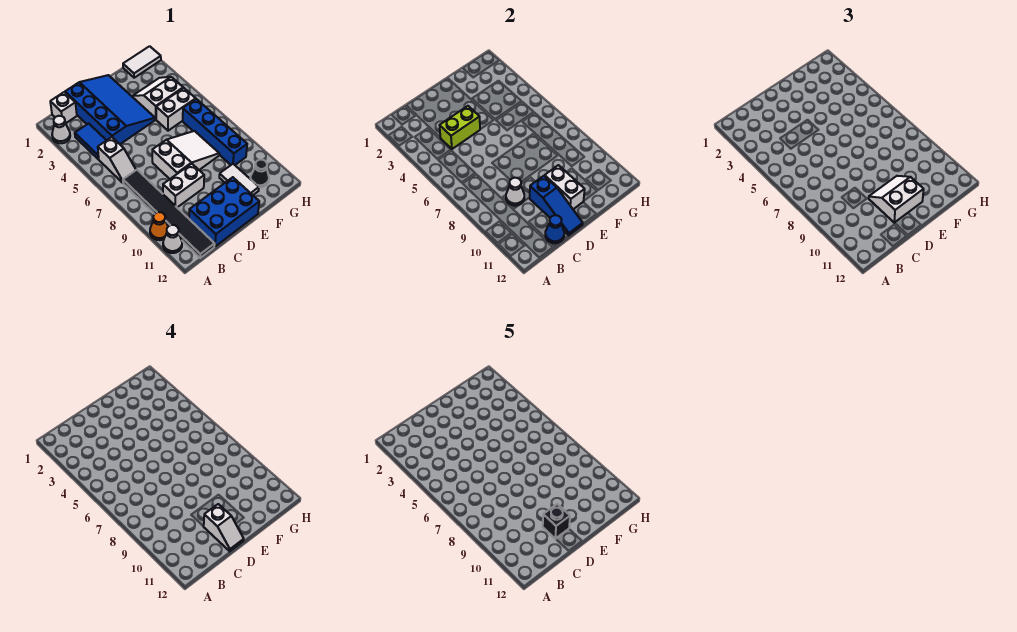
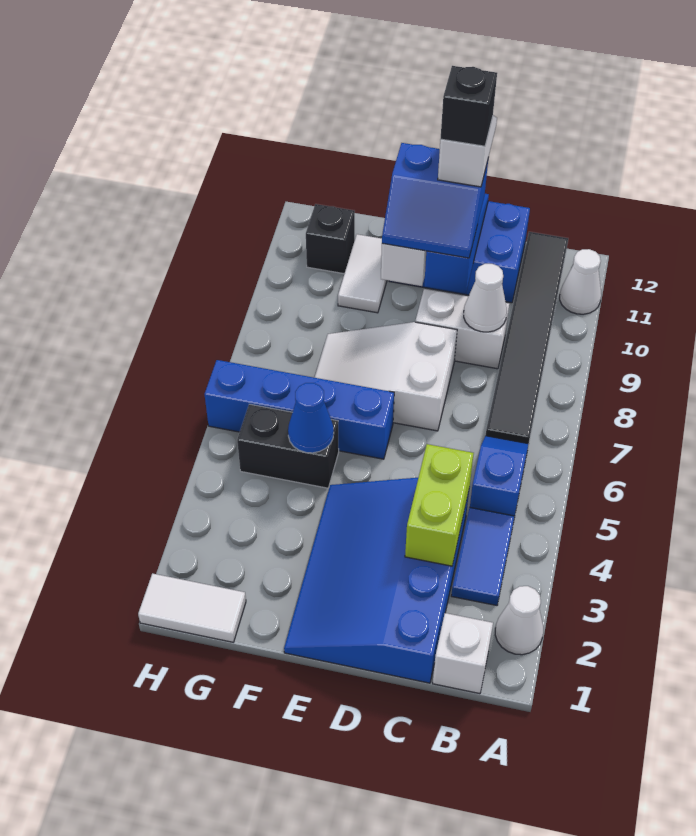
orange cone A10 level 1 -> none
white slope B5:B6 level 1 top 5 -> blue slope B5:B6 level 1 top 5
lime brick C4:D4 level 2 -> lime brick C3:C4 level 2
blue cone C12 level 2 -> blue cone F5 level 2
white slope D10:E11 level 3 top 11 -> blue slope D10:E11 level 3 top 11
white slope F3:G4 level 1 top 4 -> none
white brick F5:G5 level 1 -> black brick F5:G5 level 1
blue brick G6:G9 level 1 -> blue brick E6:H6 level 1
black cone G11 level 1 -> black brick G11 level 1

